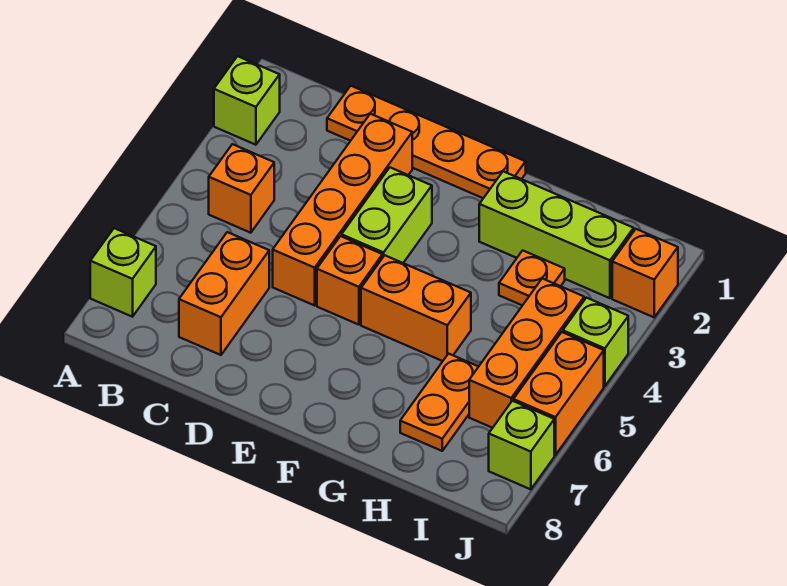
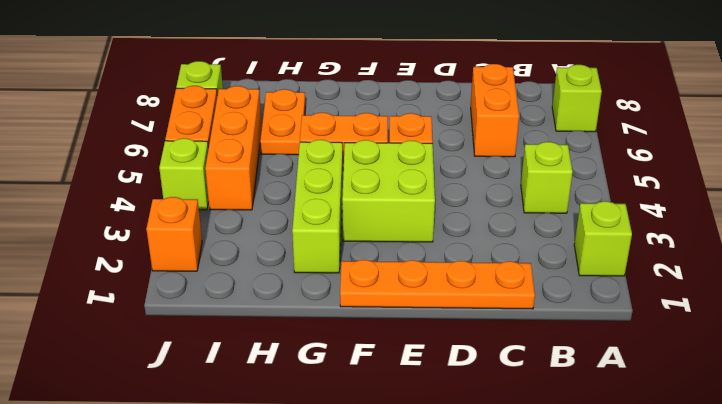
orange brick B4 level 1 -> lime brick B4 level 1
orange brick D2:D5 level 1 -> none
lime brick E3:E4 level 1 -> lime brick E3:F4 level 1
lime brick G2:I2 level 1 -> lime brick G2:G4 level 1
orange plate H3 level 1 -> none

